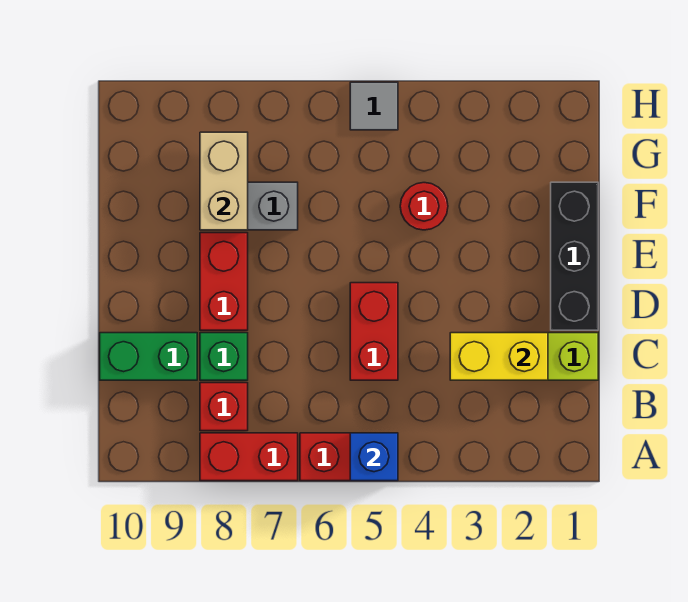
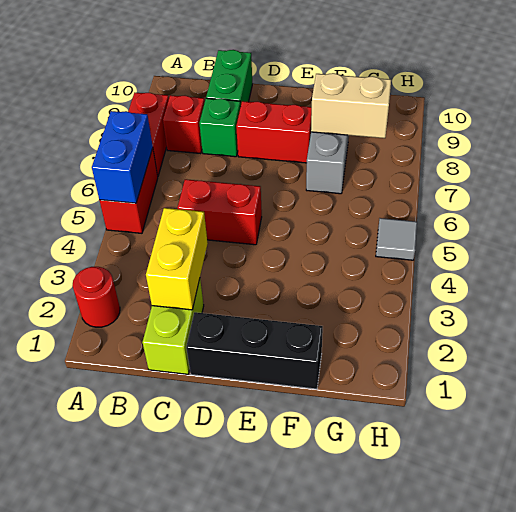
blue brick A5 level 2 -> blue brick A5:A6 level 2
red round brick F4 level 1 -> red round brick A2 level 1

